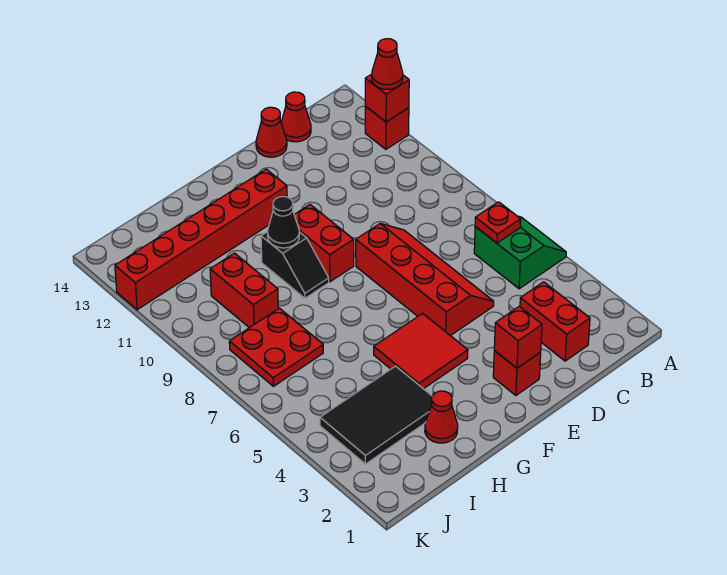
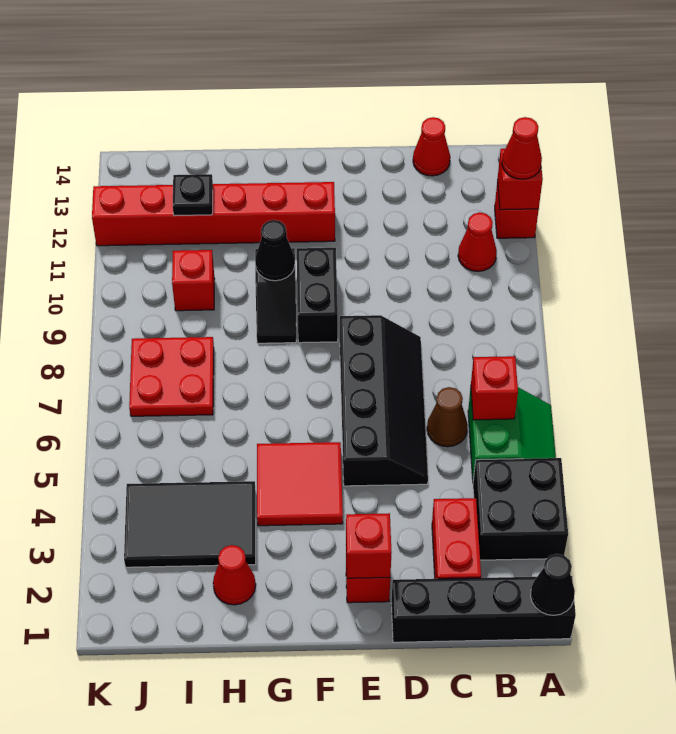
none -> black brick A1:D1 level 1
none -> black cone A1 level 2
none -> black brick A3:B4 level 1
red plate B6 level 2 -> red brick B6 level 2
none -> brown cone C6 level 1
red slope D5:E8 level 1 top E -> black slope D5:E8 level 1 top E
red cone D14 level 1 -> red cone B11 level 1
red brick F9:F10 level 1 -> black brick F9:F10 level 1
red brick I9:I10 level 1 -> red brick I10 level 1
none -> black plate I12 level 2

